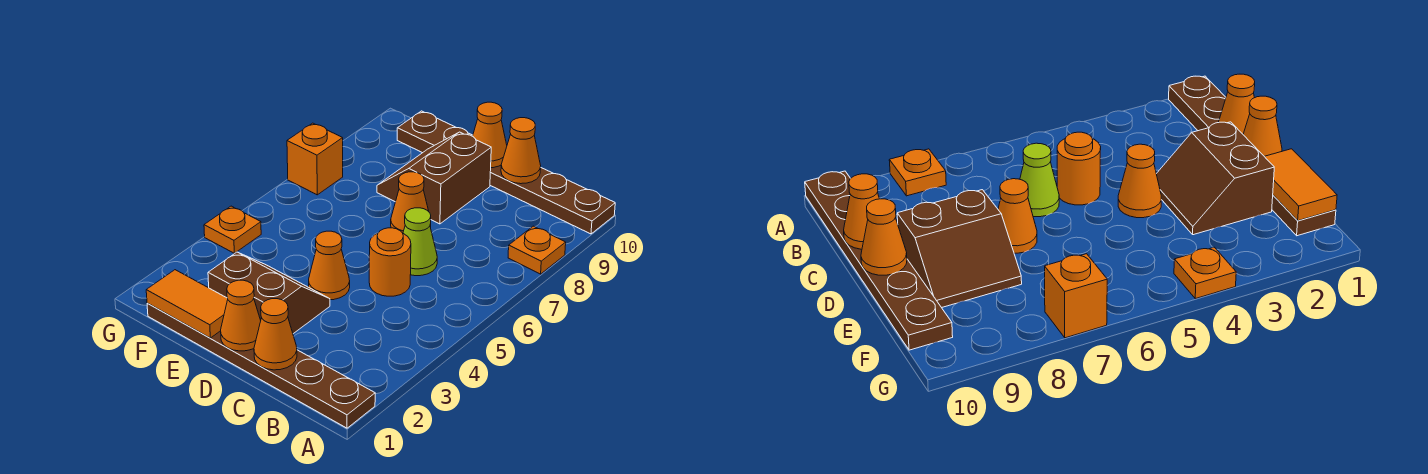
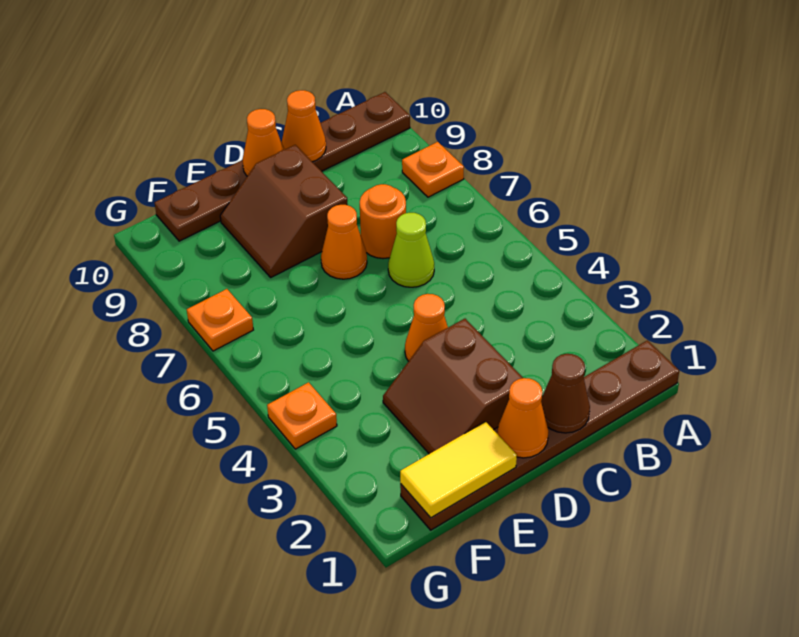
orange cone C1 level 2 -> brown cone C1 level 2
orange round brick C5 level 1 -> orange round brick C7 level 1
brown slope D2:E3 level 1 top 2 -> brown slope D2:E3 level 1 top D
orange tile E1:F1 level 2 -> yellow tile E1:F1 level 2
orange brick G7 level 1 -> orange plate G7 level 1

